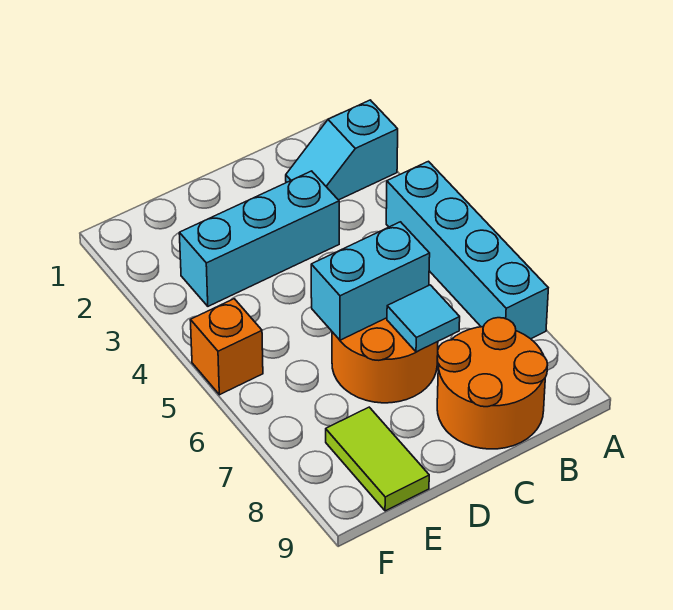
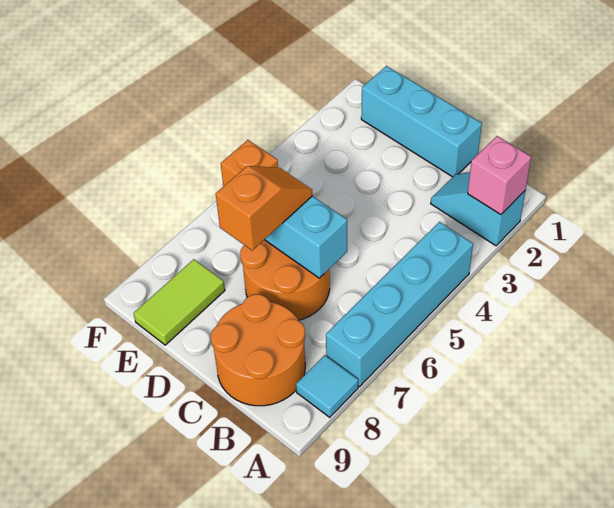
none -> pink brick A2 level 2
cyan brick C3:E3 level 1 -> cyan brick C1:E1 level 1
cyan tile C7 level 2 -> cyan tile A8 level 1
none -> orange slope D6:D7 level 3 top 7

